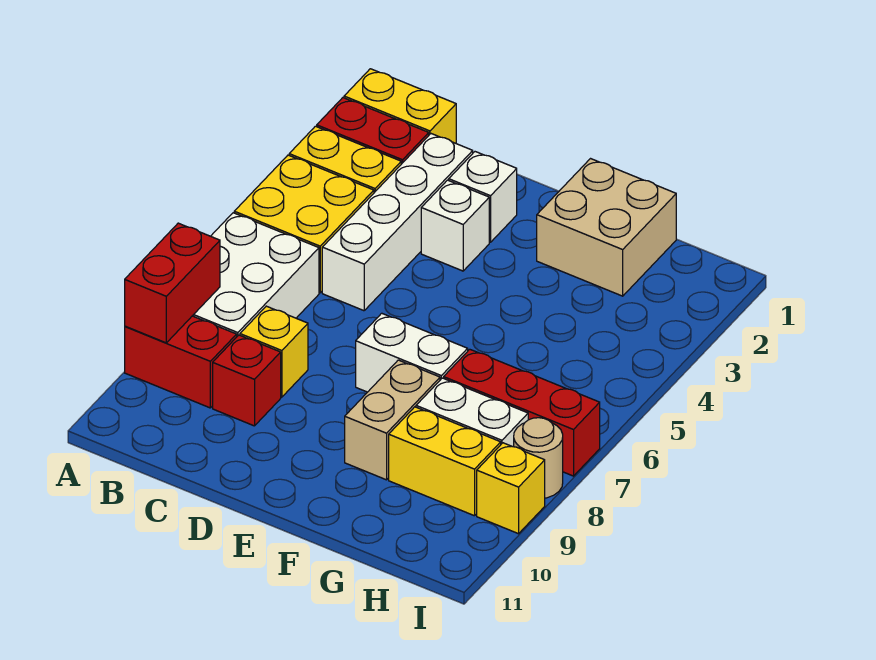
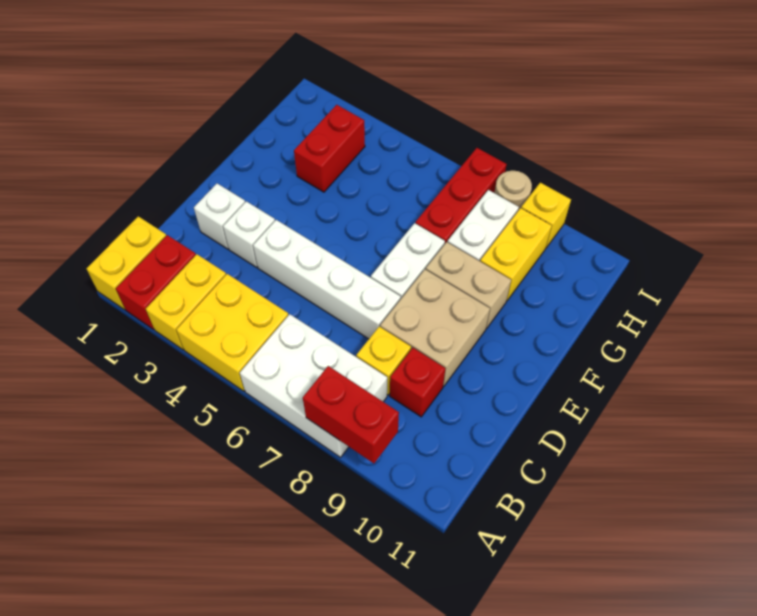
red brick A9:B9 level 1 -> red brick G3:H3 level 1
white brick C2:C5 level 1 -> white brick D4:D7 level 1
tan brick F1:G2 level 1 -> tan brick D8:E9 level 1

